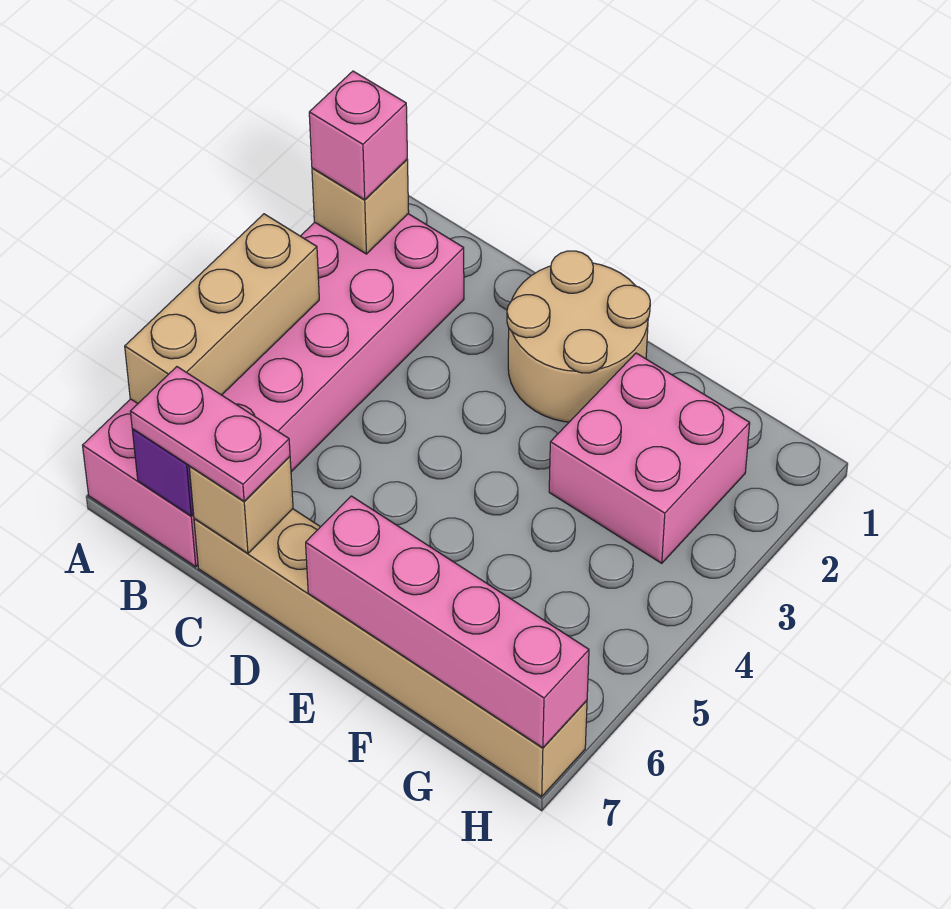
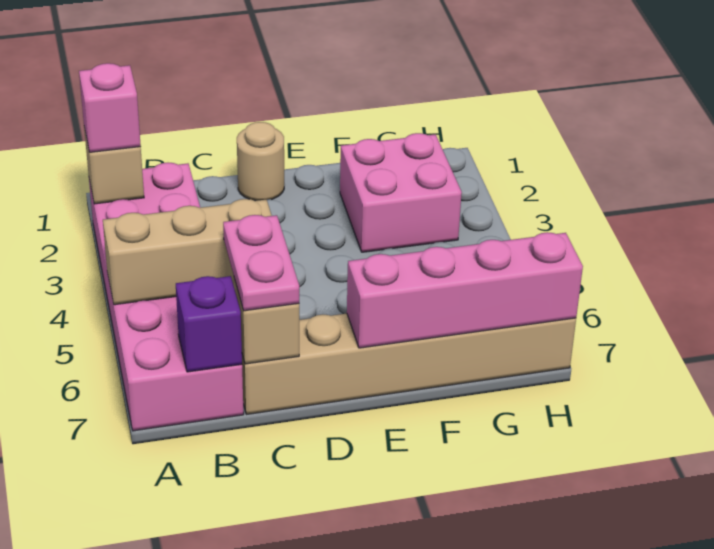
tan brick A4:A6 level 2 -> tan brick A5:C5 level 2
pink plate B7:C7 level 3 -> pink plate C6:C7 level 3
tan round brick D1:E2 level 1 -> tan round brick D1 level 1

